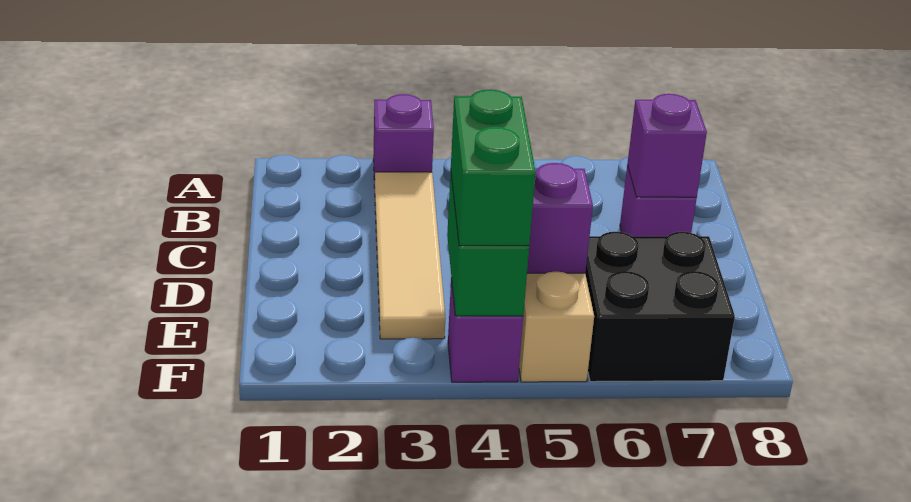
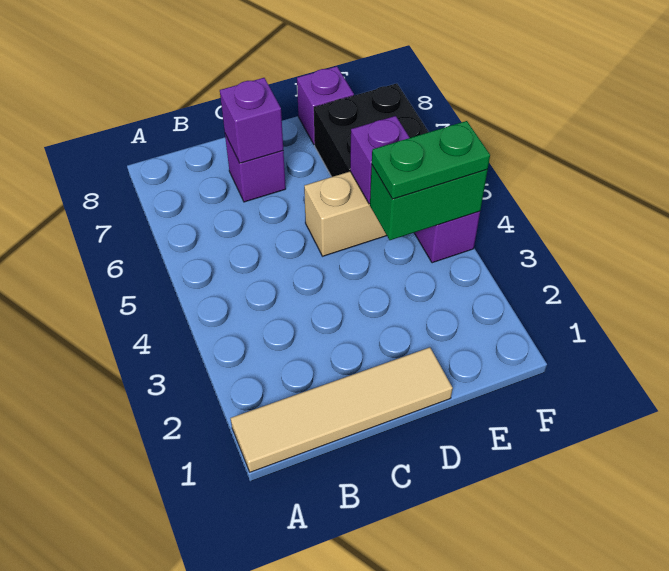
purple brick A3 level 1 -> purple brick E8 level 1
tan tile B3:E3 level 1 -> tan tile A1:D1 level 1
green brick E4:F4 level 3 -> green plate E4:F4 level 3

